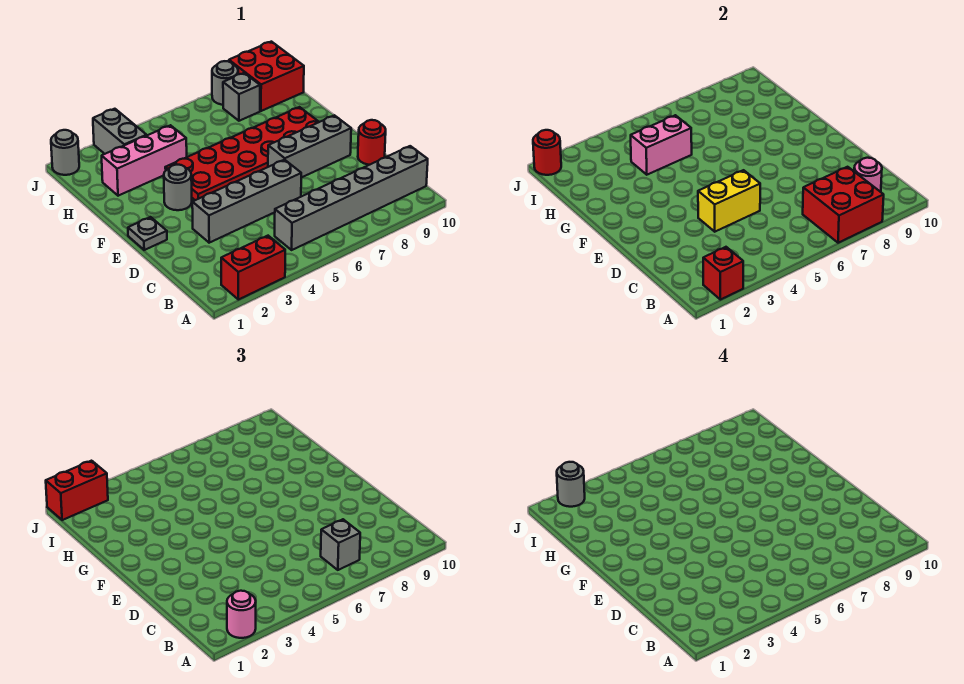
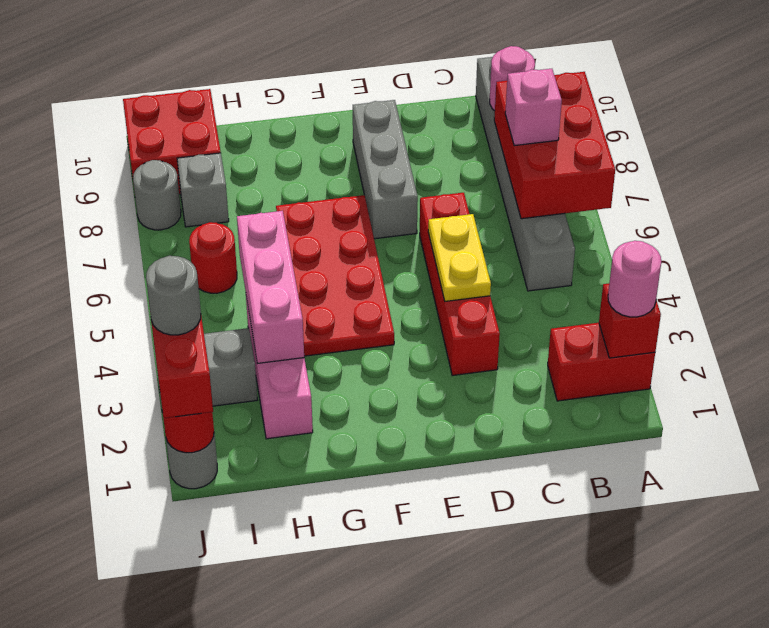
red brick A2:A3 level 1 -> red brick A2:B2 level 1
red brick A7:B8 level 2 -> red brick A6:B8 level 2
grey brick B7 level 3 -> pink brick B7 level 3
grey brick D3:D6 level 1 -> red brick D3:D6 level 1
yellow brick D4:D5 level 2 -> yellow plate D4:D5 level 2
red round brick D10 level 1 -> red round brick I6 level 1
grey plate E1 level 1 -> none
grey round brick F3 level 1 -> none
red plate F4:G9 level 1 -> red plate F4:G7 level 1
pink brick H4:H5 level 2 -> pink brick H3:H5 level 2

